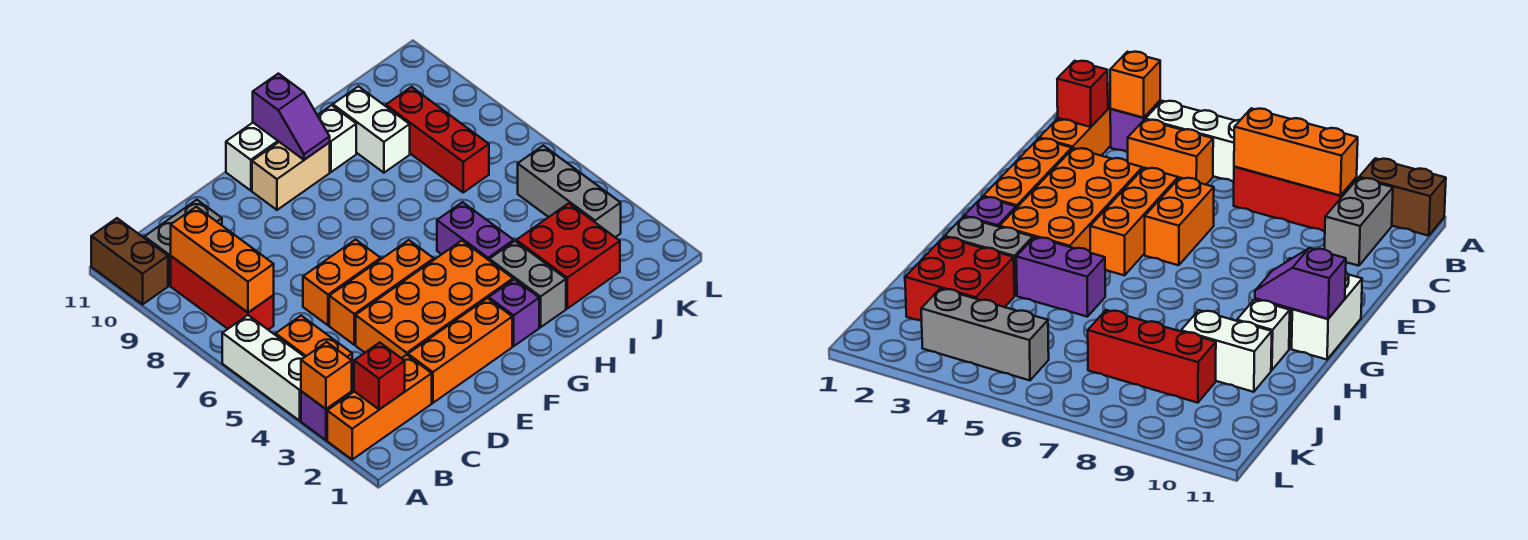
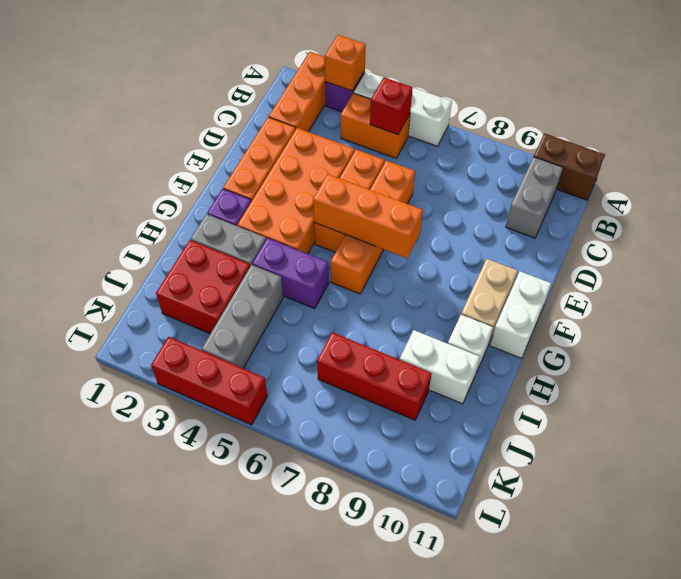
red brick B2 level 2 -> red brick B5 level 2
red brick B7:B9 level 1 -> red brick L3:L5 level 1
orange brick B7:B9 level 2 -> orange brick F5:F7 level 2
orange brick D6:E6 level 1 -> orange brick D6:G6 level 1
purple slope G10:G11 level 2 top 11 -> none
grey brick K3:K5 level 1 -> grey brick I4:K4 level 1

